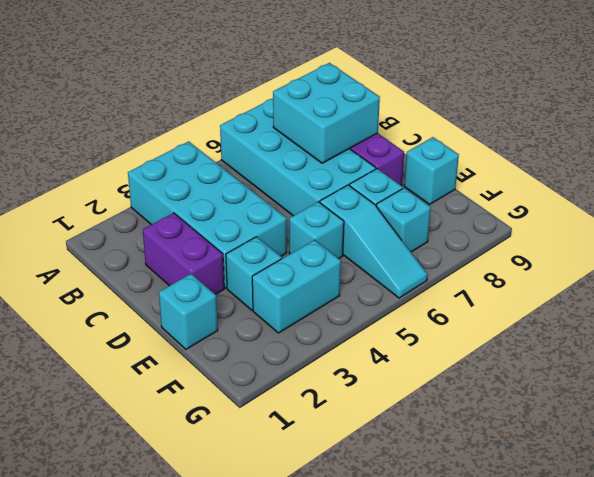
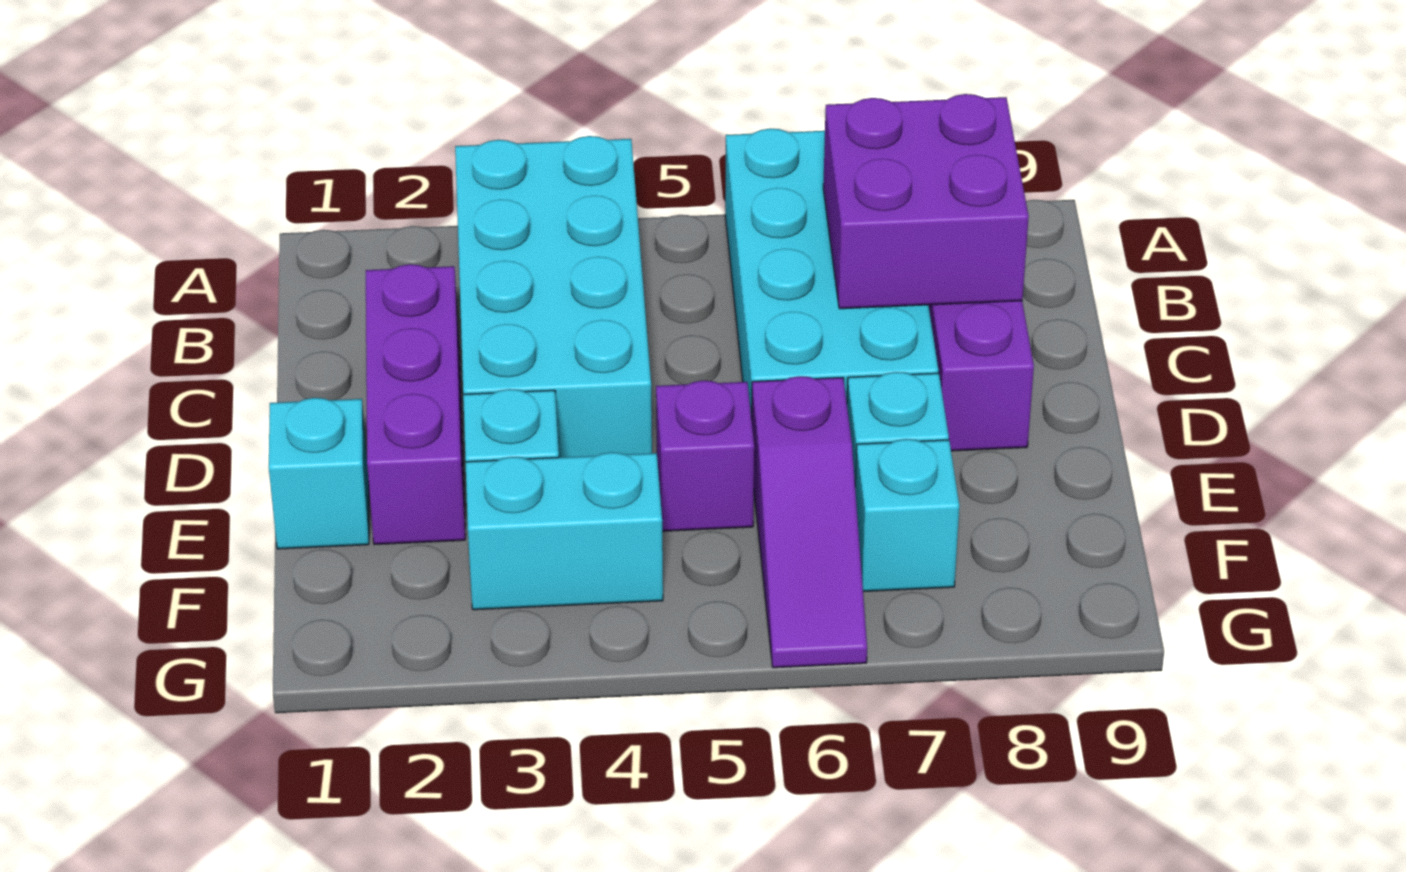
cyan brick B7:C8 level 2 -> purple brick B7:C8 level 2
purple brick C2:D2 level 1 -> purple brick C2:E2 level 1
cyan brick E5 level 1 -> purple brick E5 level 1
cyan slope E6:G6 level 1 top E -> purple slope E6:G6 level 1 top E
cyan brick E9 level 1 -> none

